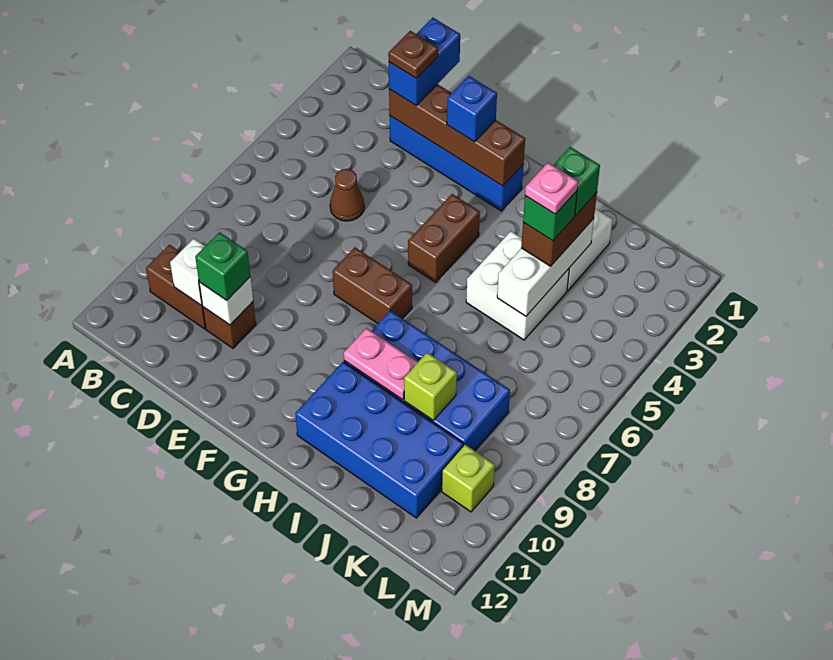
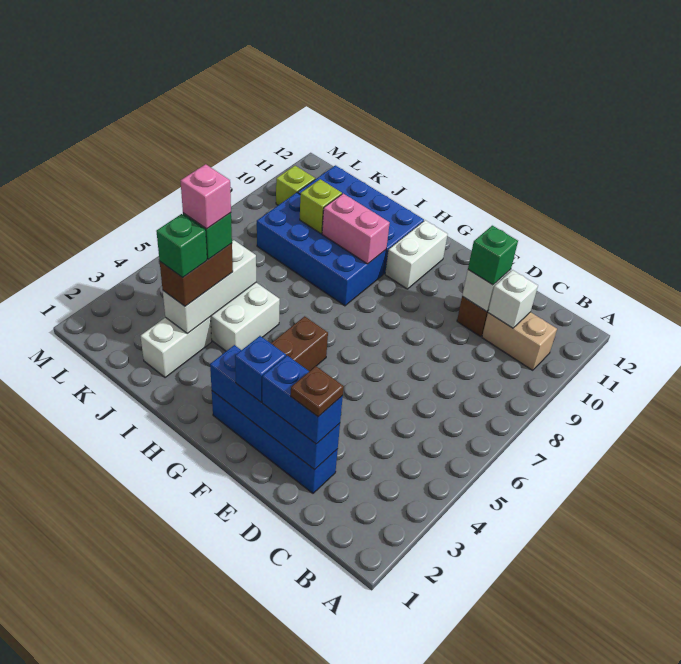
brown brick B10:C10 level 1 -> tan brick B10:C10 level 1
blue brick D1:D2 level 3 -> blue brick D2:E2 level 3
brown brick D2:G2 level 2 -> blue brick D2:G2 level 2
brown cone D5 level 1 -> none
brown brick F7:G7 level 1 -> none
none -> white brick G10:G11 level 1
pink plate H9:I9 level 2 -> pink brick H9:I9 level 2
pink plate J4 level 5 -> pink brick J4 level 5

